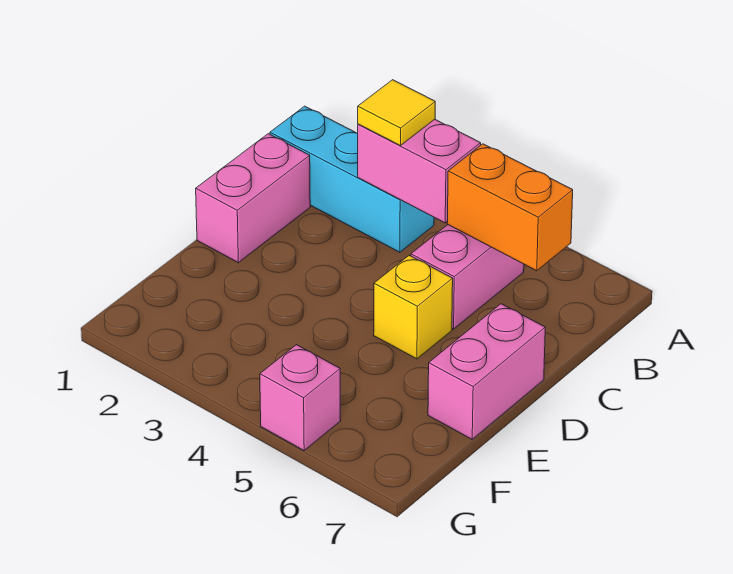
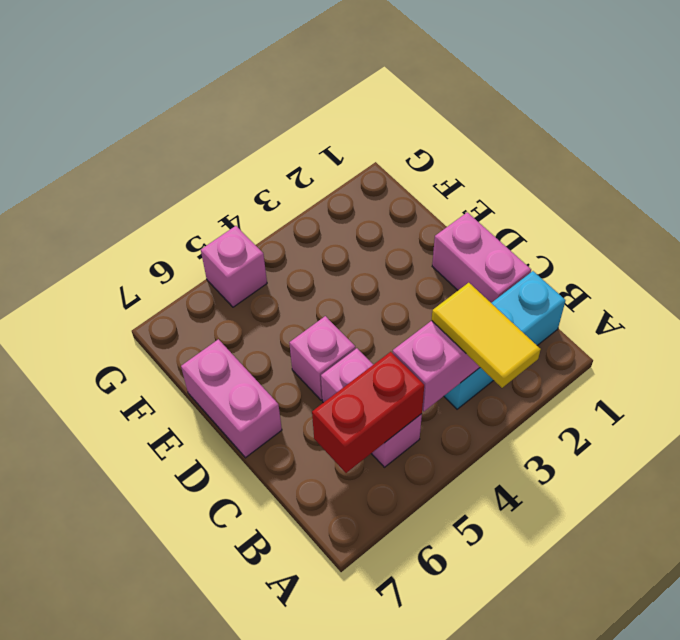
yellow tile B3 level 3 -> yellow tile A3:B3 level 3
orange brick B5:B6 level 2 -> red brick B5:B6 level 2
yellow brick D5 level 1 -> pink brick D5 level 1

